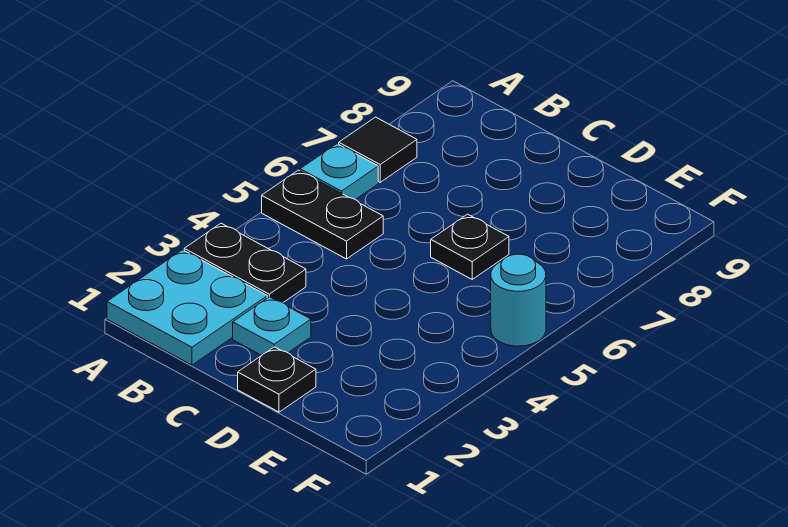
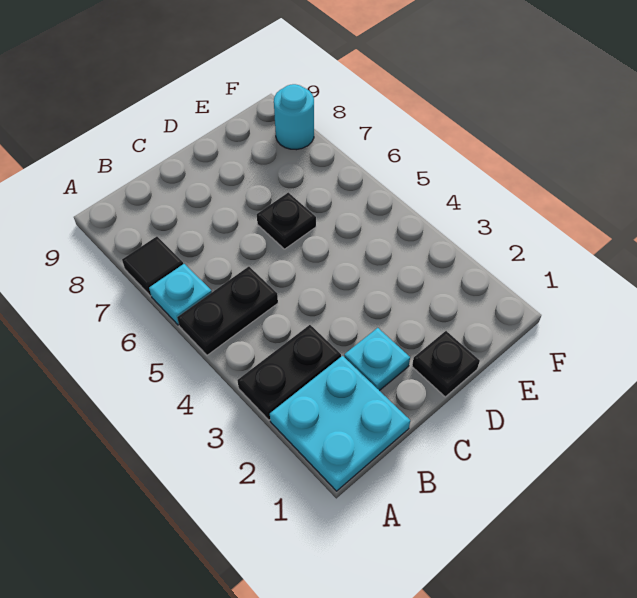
cyan round brick F5 level 1 -> cyan round brick F8 level 1

